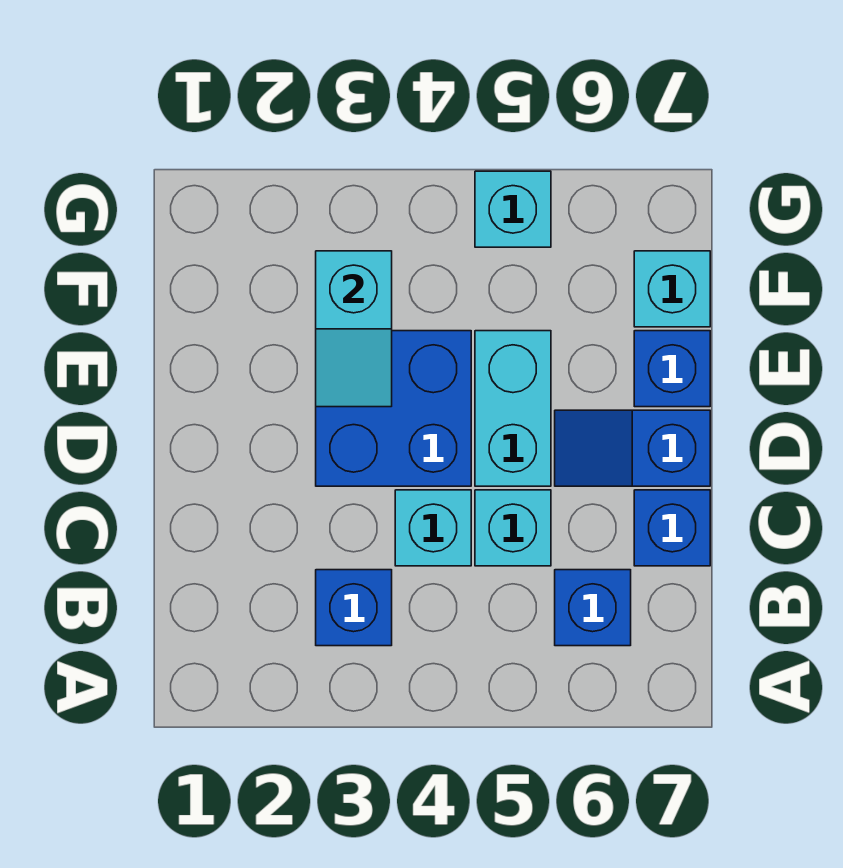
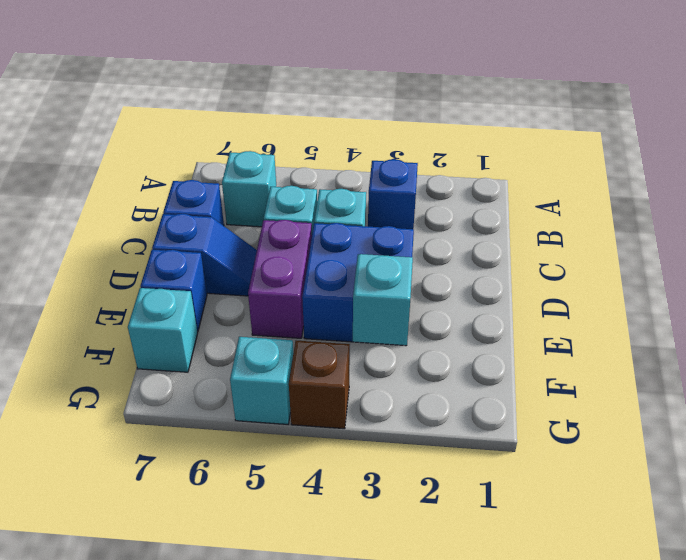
blue brick B6 level 1 -> cyan brick B6 level 1
cyan brick D5:E5 level 1 -> purple brick D5:E5 level 1
none -> brown brick G4 level 1

